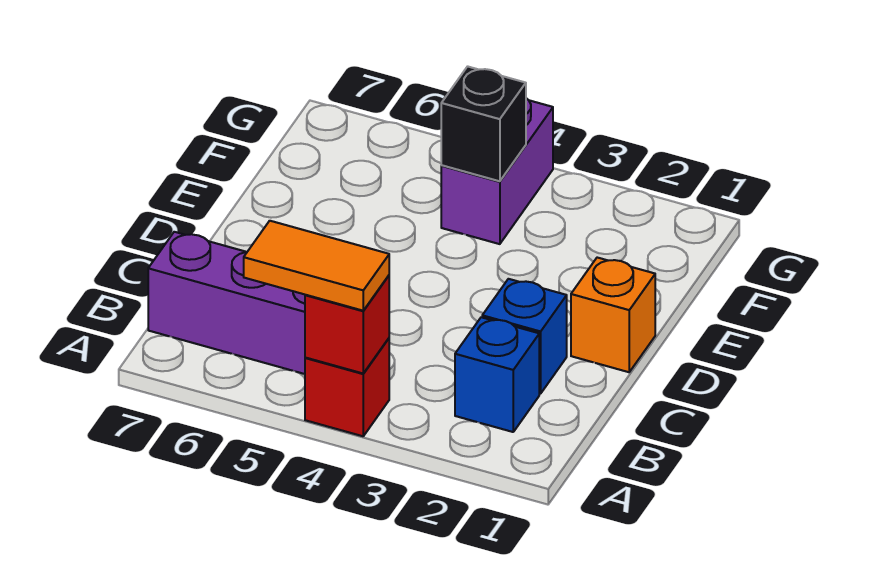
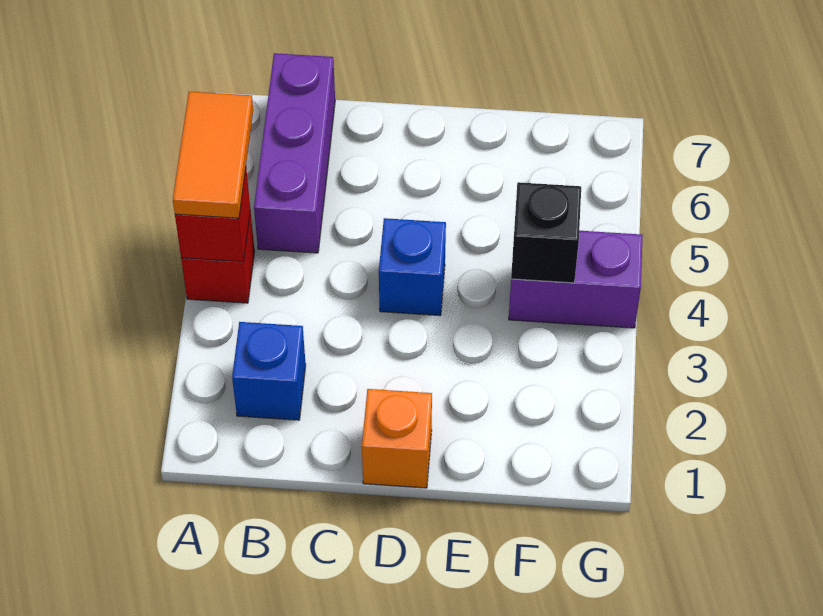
blue brick C2 level 1 -> blue brick D4 level 1

